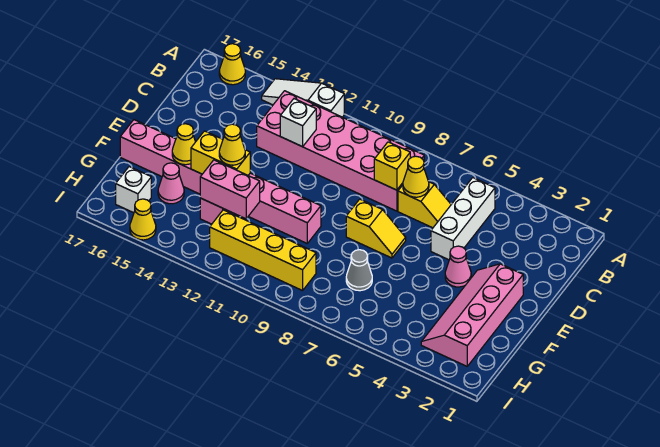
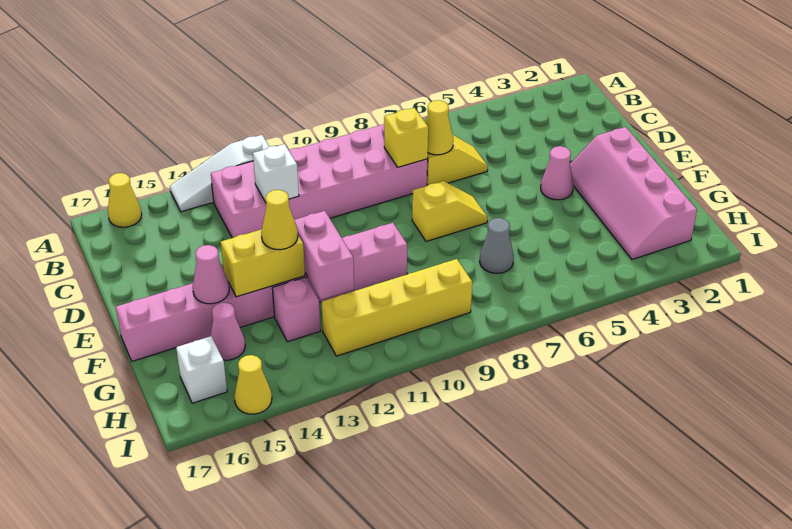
white brick B5:D5 level 1 -> none
yellow cone F15 level 2 -> pink cone F15 level 2
pink brick G12:G13 level 2 -> pink brick F12:G12 level 2

